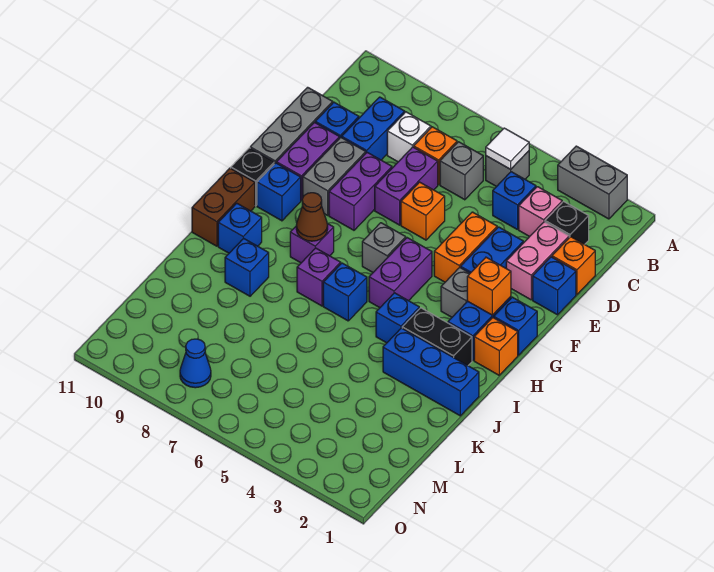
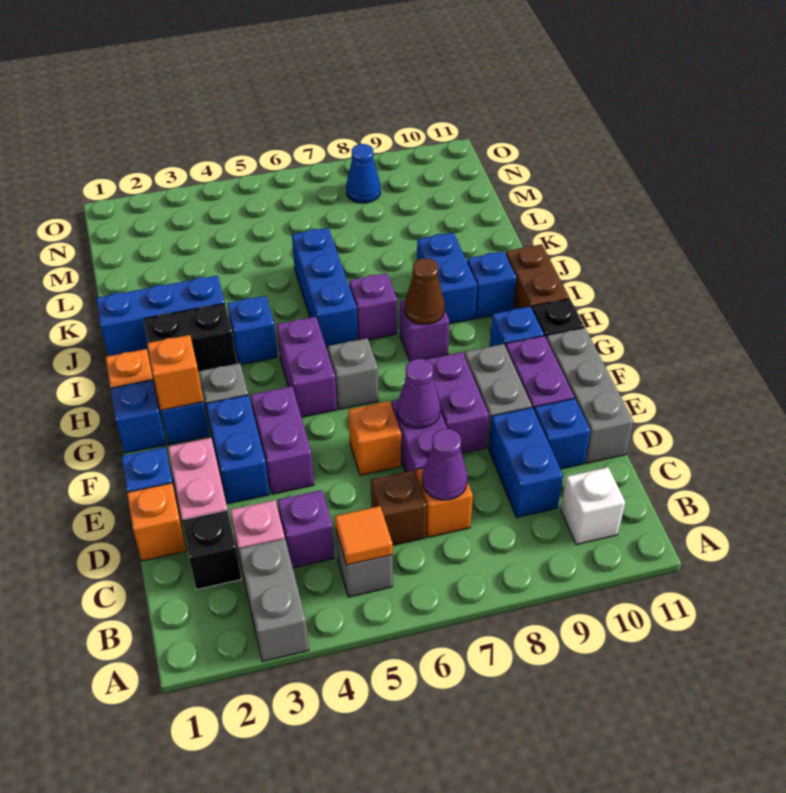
grey brick A2:A3 level 1 -> grey brick A3:B3 level 1
white tile B5 level 2 -> orange tile B5 level 2
blue brick C4 level 1 -> purple brick C4 level 1
grey brick C6 level 1 -> brown brick C6 level 1
none -> purple cone C7 level 2
white brick C8 level 1 -> white brick B10 level 1
orange brick E4:F4 level 1 -> purple brick E4:F4 level 1
none -> purple cone E7 level 2
blue brick I6 level 1 -> blue brick I6:K6 level 1
blue brick J9 level 1 -> blue brick I9:J9 level 1

